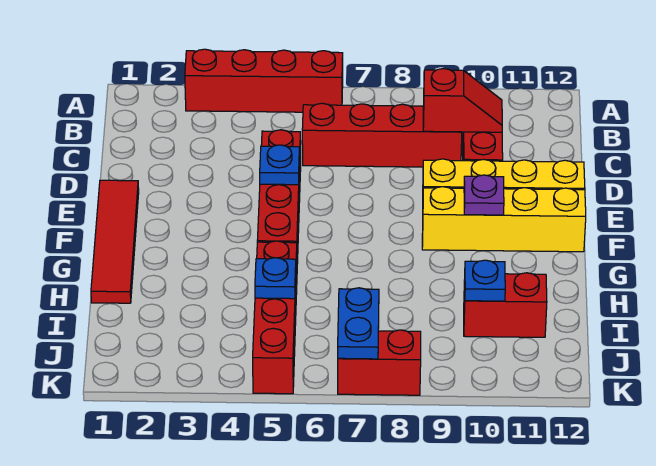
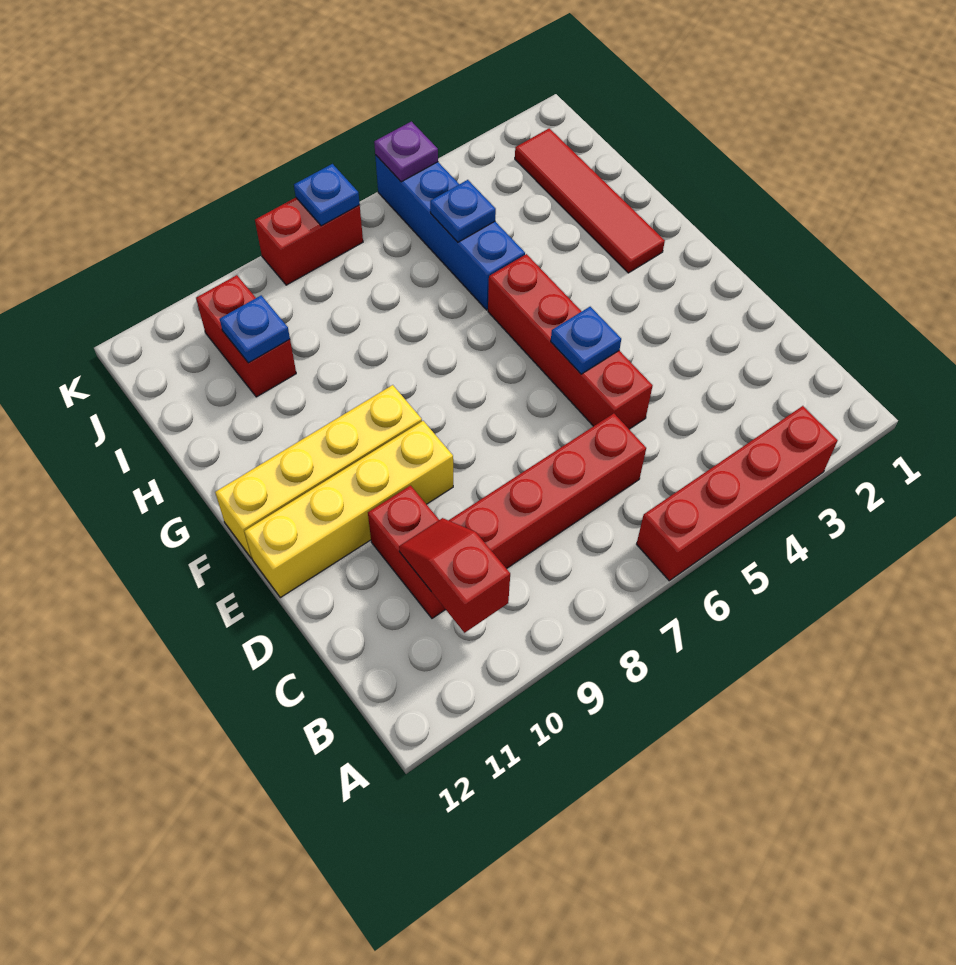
red slope C9:C10 level 2 top 9 -> red slope B10:C10 level 2 top B
red tile E1:H1 level 1 -> red tile G2:J2 level 1
purple plate F10 level 2 -> purple plate K5 level 2
red brick H5:K5 level 1 -> blue brick H5:K5 level 1
red brick I10:I11 level 1 -> red brick I10:J10 level 1
blue plate J7:K7 level 2 -> blue plate K7 level 2

